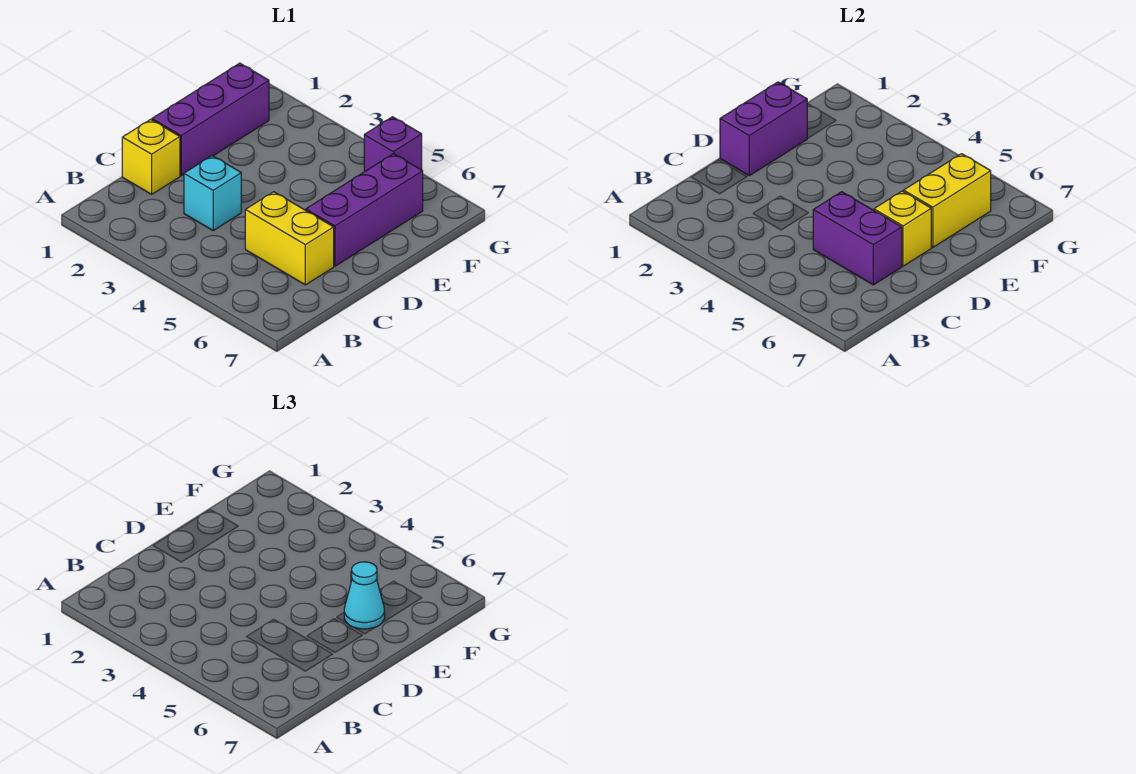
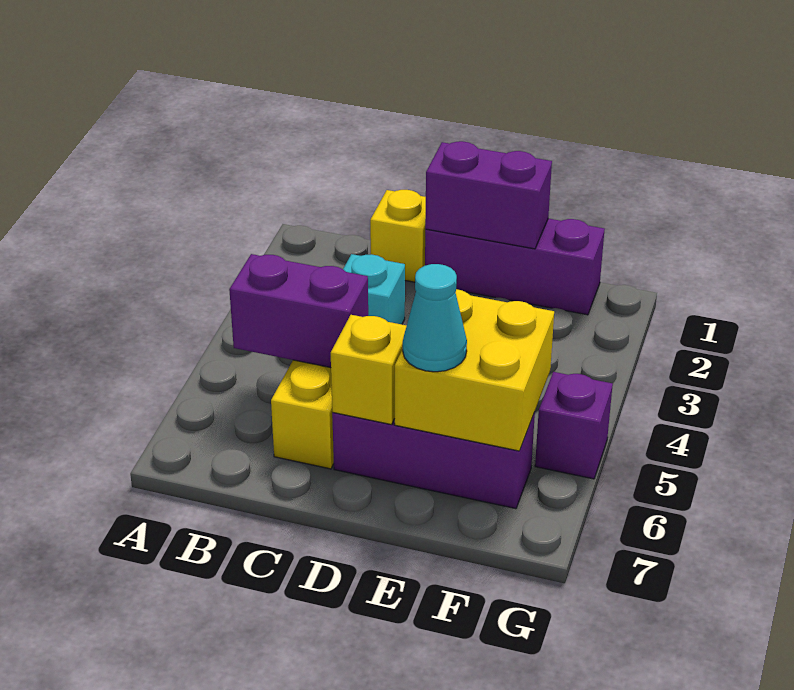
purple brick C5:C6 level 2 -> purple brick B5:C5 level 2
yellow brick E6:F6 level 2 -> yellow brick E5:F6 level 2

